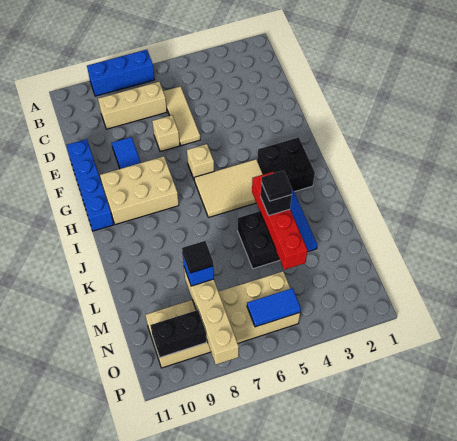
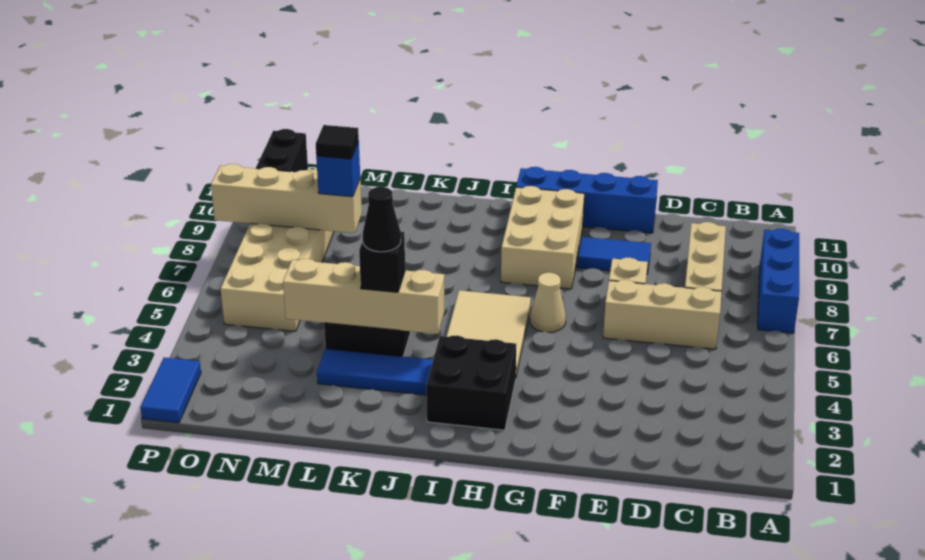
tan tile C6:E6 level 1 -> tan brick C6:E6 level 1
tan brick G6 level 1 -> tan cone G6 level 1
red brick J4:M4 level 2 -> tan brick J4:M4 level 2
black tile K4 level 4 -> black cone K4 level 4
blue tile O5:O6 level 2 -> blue tile P1:P2 level 1

